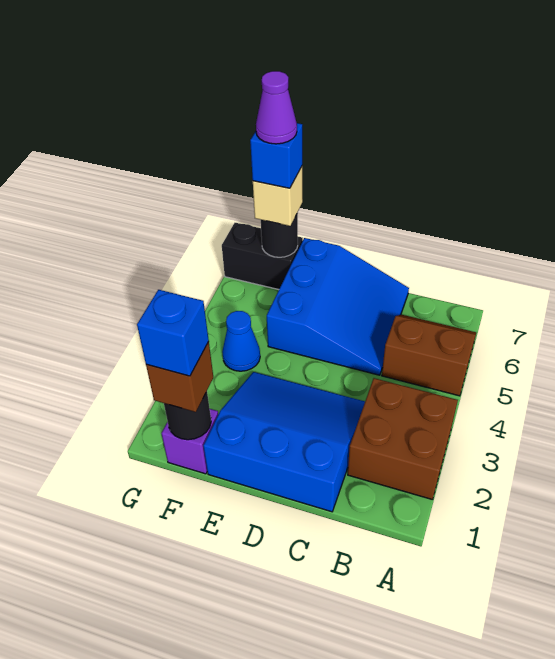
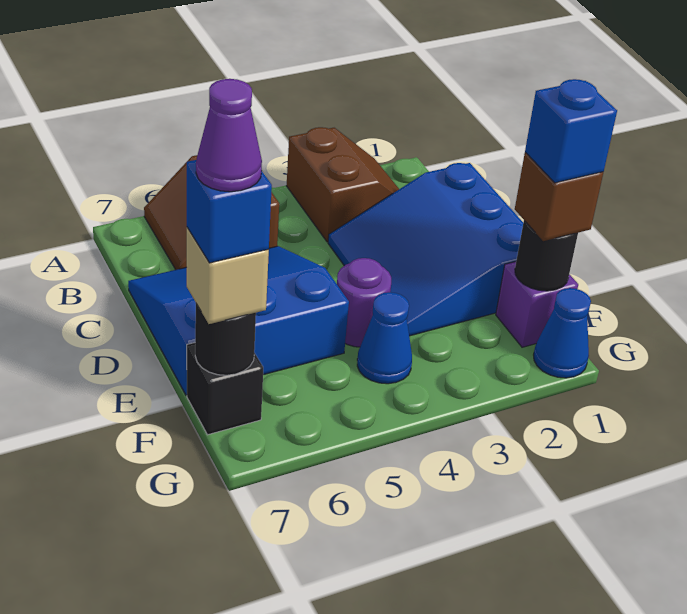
brown brick A2:B3 level 1 -> brown slope A2:B3 level 1 top 3
none -> purple round brick E4 level 1
black brick F7:G7 level 1 -> black brick F7 level 1
none -> blue cone G1 level 1

